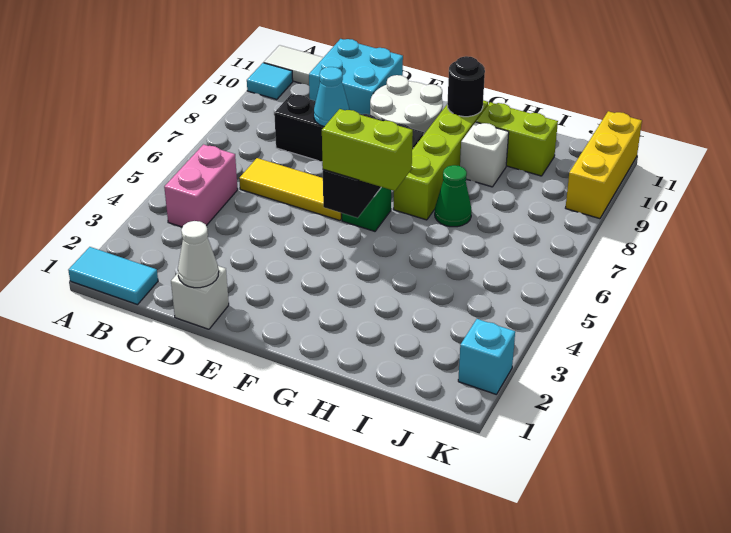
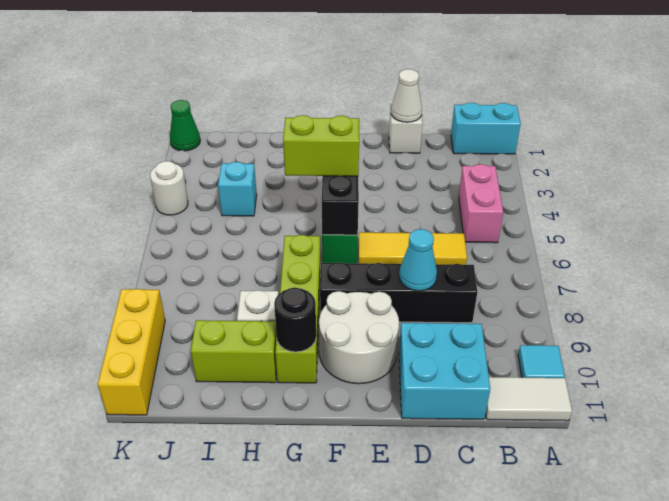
cyan tile A1:B1 level 1 -> cyan brick A1:B1 level 1
green cone H7 level 1 -> green cone K1 level 1
cyan brick K2 level 1 -> cyan brick I4 level 1
none -> white round brick K4 level 1

